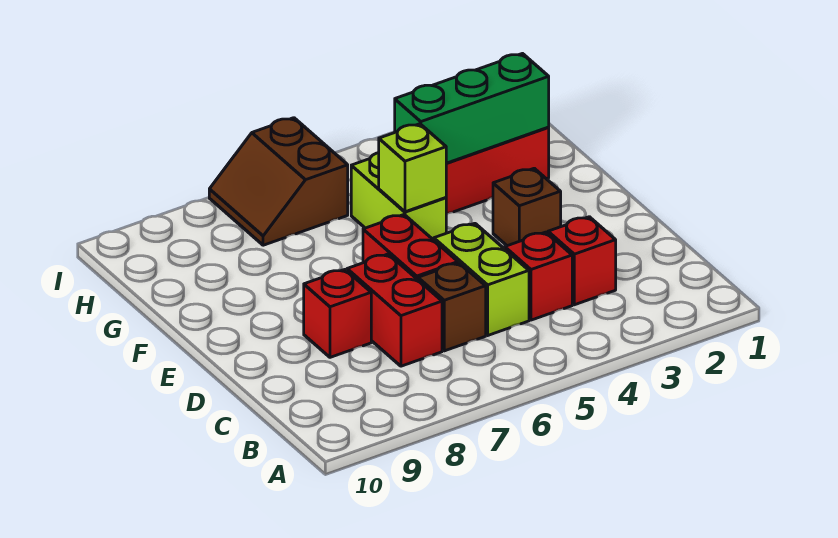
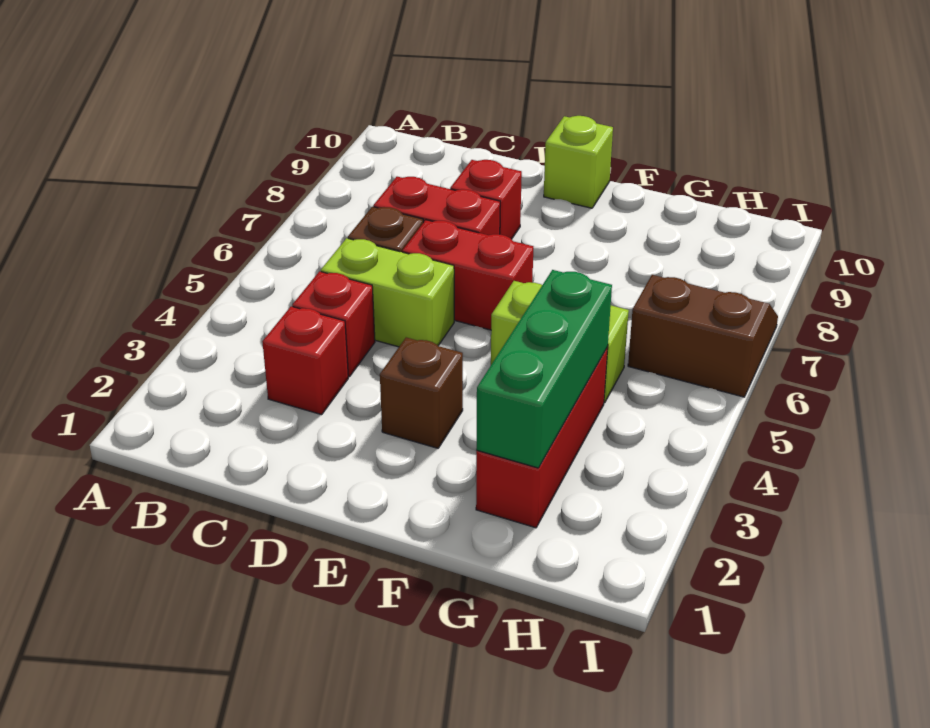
lime brick F5 level 2 -> lime brick E10 level 1

